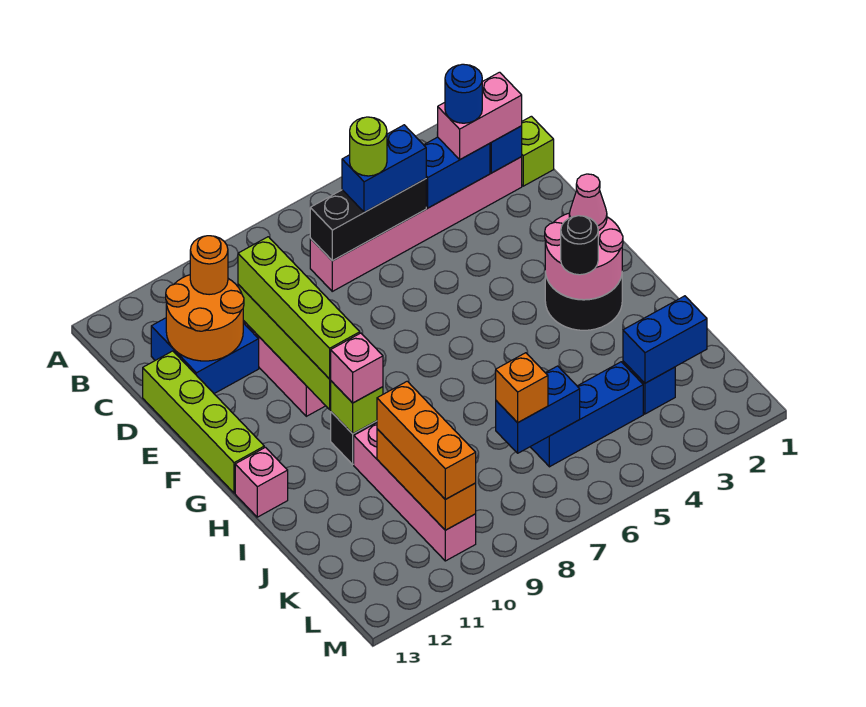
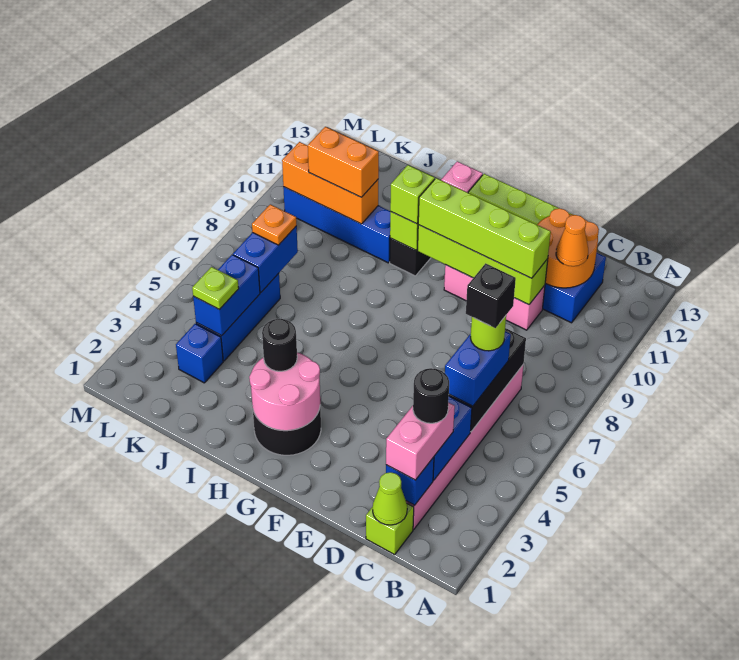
none -> lime cone C1 level 2
blue round brick C3 level 4 -> black round brick C3 level 4
none -> black brick C6 level 5
orange round brick C11 level 3 -> orange cone C11 level 3
pink cone G2 level 3 -> none
pink brick H10 level 3 -> lime brick H10 level 3
pink brick I10:L10 level 1 -> blue brick I10:L10 level 1
orange brick J10:L10 level 3 -> orange brick J10:K10 level 3
blue brick K2:K3 level 2 -> blue brick K4:K5 level 2
none -> lime plate K4 level 3
orange brick K7 level 3 -> orange plate K7 level 3

